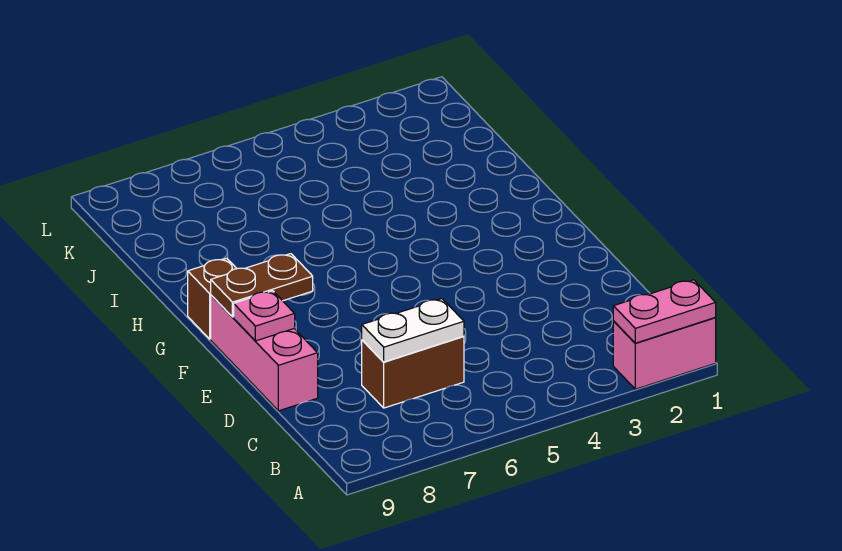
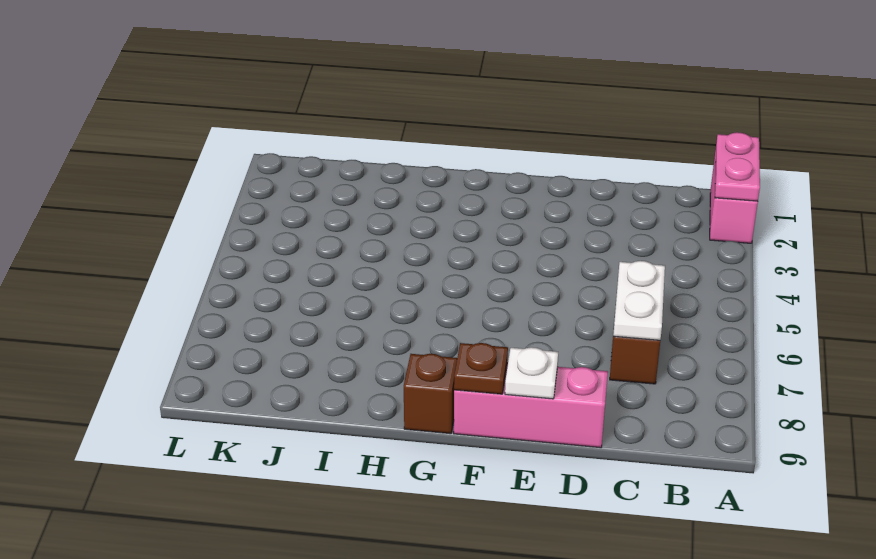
pink plate E9 level 2 -> white plate E9 level 2
brown plate F8:F9 level 2 -> brown plate F9 level 2

